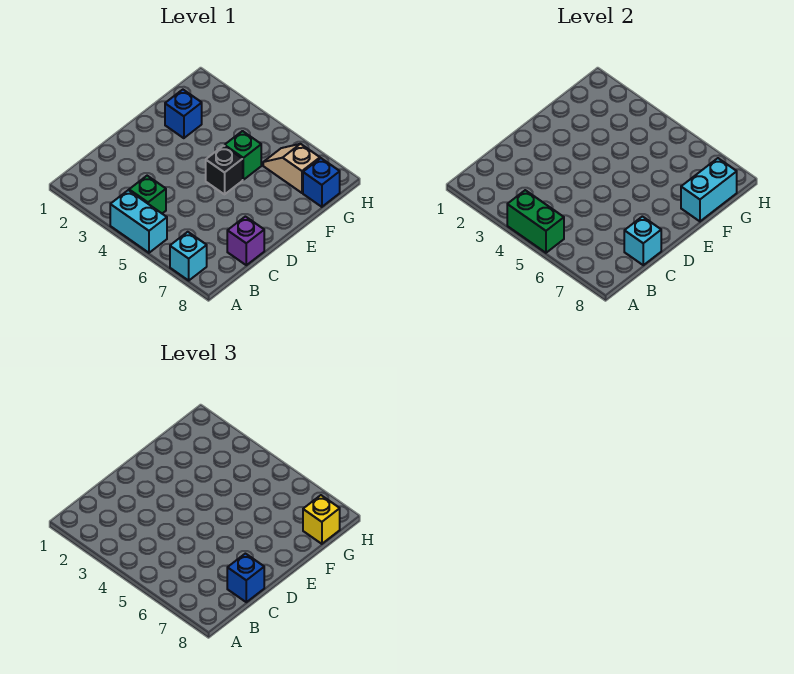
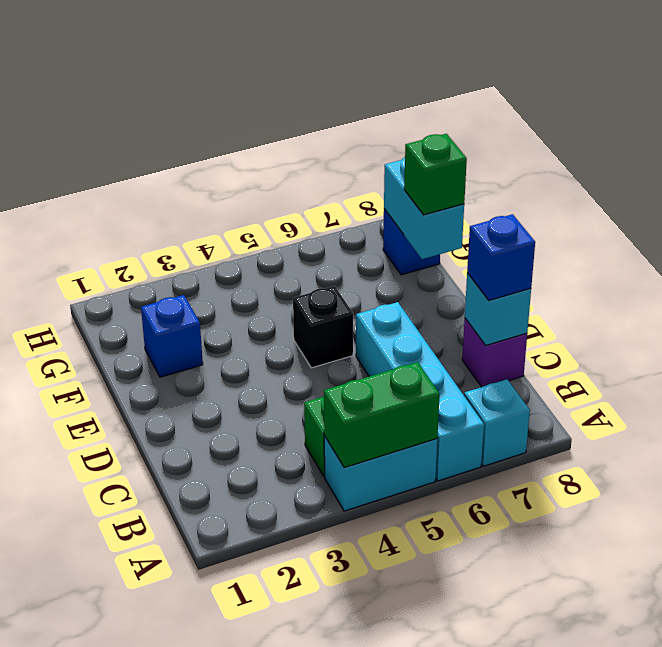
none -> cyan brick A6:D6 level 1
green brick F5 level 1 -> green brick F8 level 3
tan slope G6:G7 level 1 top 7 -> none
yellow brick G8 level 3 -> none

